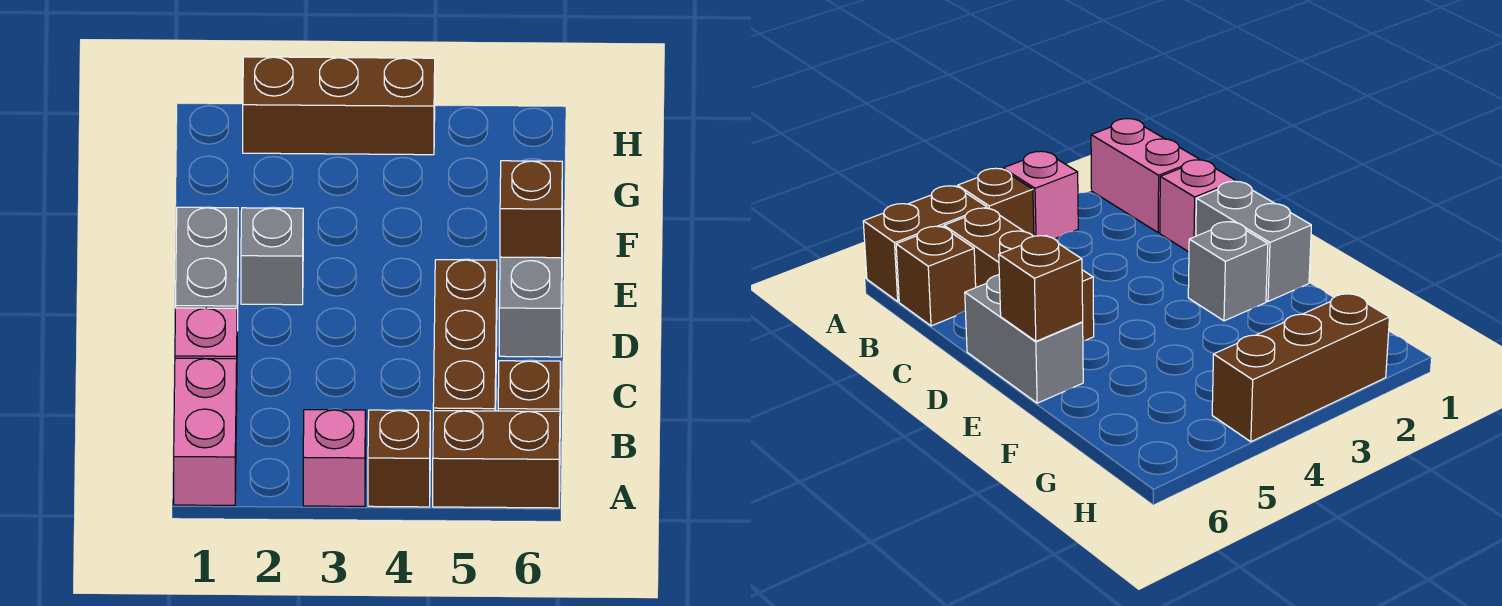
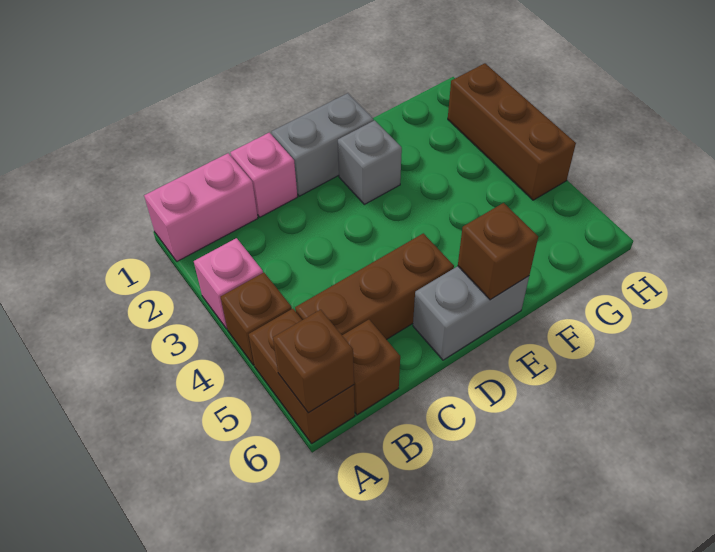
none -> brown brick A6 level 2

